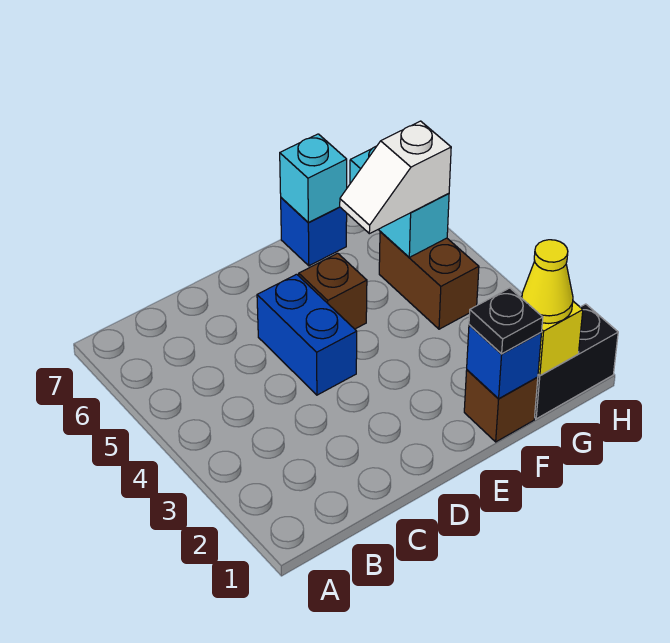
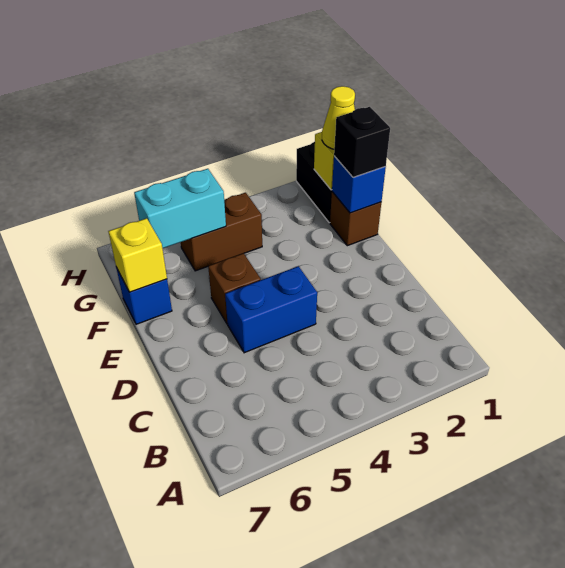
black plate F1 level 3 -> black brick F1 level 3
white slope F5:G5 level 3 top G -> none
cyan brick F7 level 2 -> yellow brick F7 level 2

